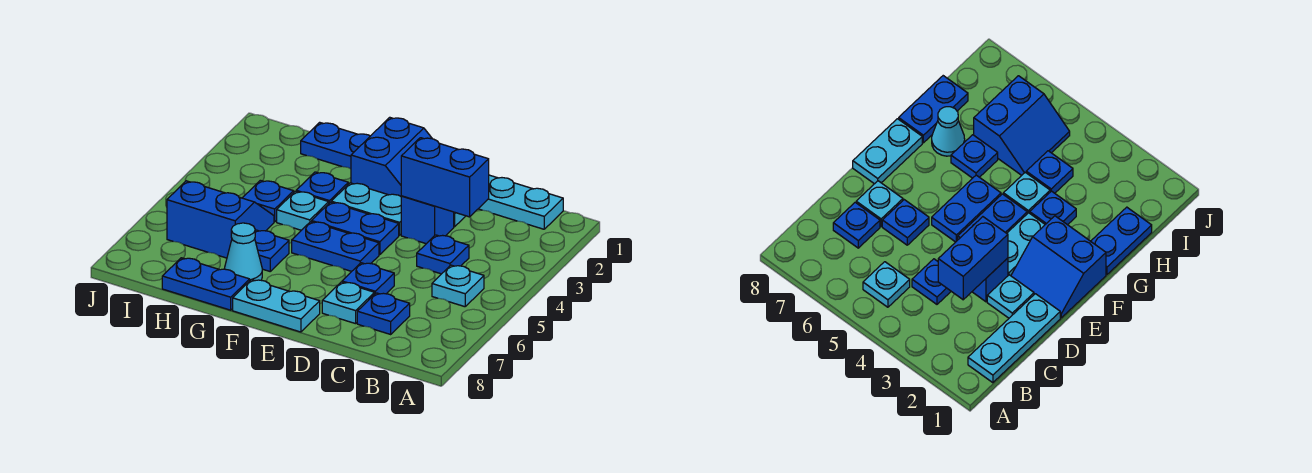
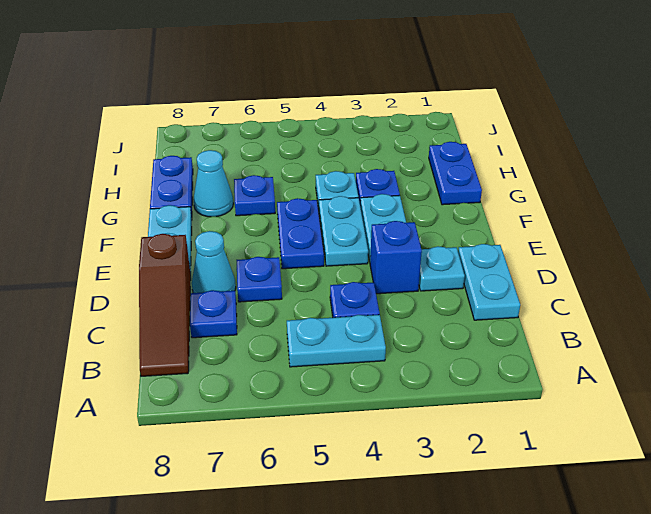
cyan plate B1:D1 level 1 -> cyan plate C1:D1 level 1
cyan plate B5 level 1 -> cyan plate B4:B5 level 1
none -> brown slope B8:D8 level 1 top D
blue brick C3:D3 level 2 -> none
cyan plate D7 level 1 -> cyan cone D7 level 1
blue slope E1:F2 level 1 top F -> none
blue plate E4:F4 level 1 -> cyan plate E4:F4 level 1
blue plate H4 level 1 -> none
blue slope H5:I6 level 1 top 6 -> none

